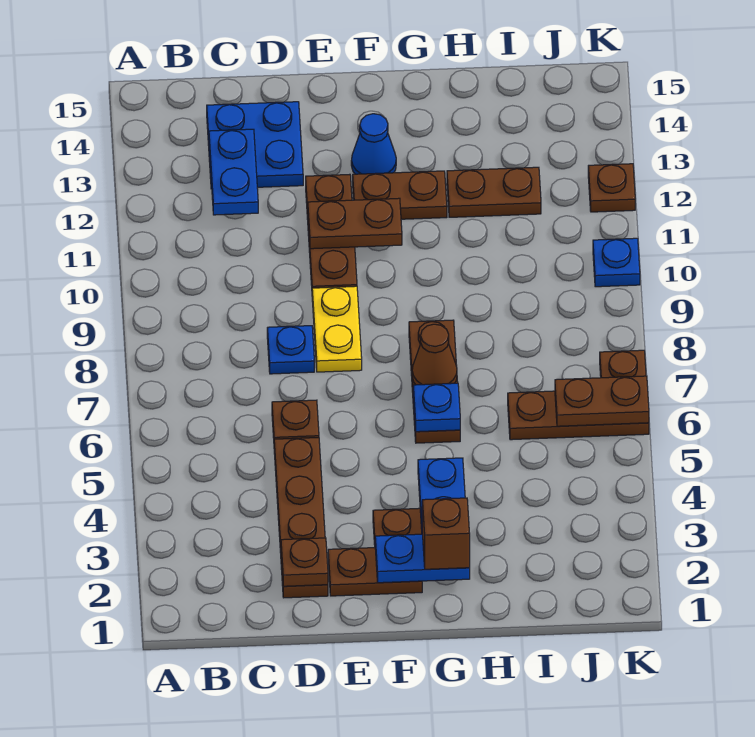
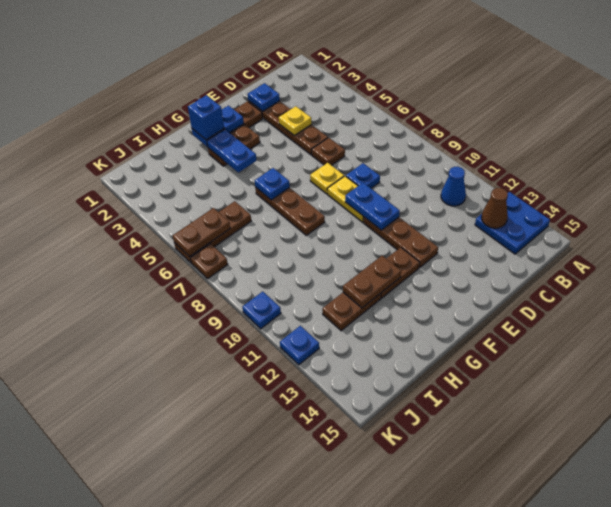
blue plate C12:C13 level 2 -> blue plate E9:E10 level 2
blue plate C13:D14 level 1 -> blue plate A13:B14 level 1
brown plate D2 level 2 -> blue plate D2 level 2
none -> yellow plate D4 level 2
none -> yellow plate E7 level 1
brown plate E11:F11 level 2 -> brown plate G12:H12 level 2
blue cone F13 level 1 -> blue cone B11 level 1
brown brick G2 level 3 -> blue brick G2 level 3
brown cone G7 level 2 -> brown cone B13 level 2
brown plate K12 level 1 -> blue plate K12 level 1

